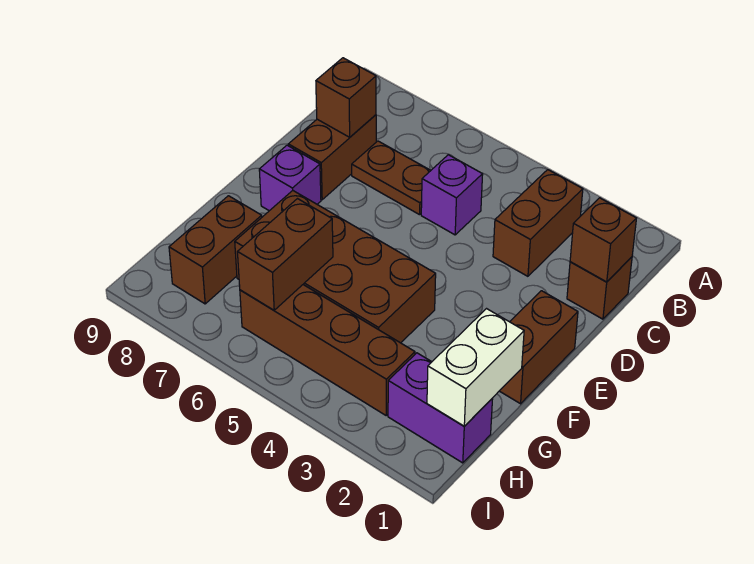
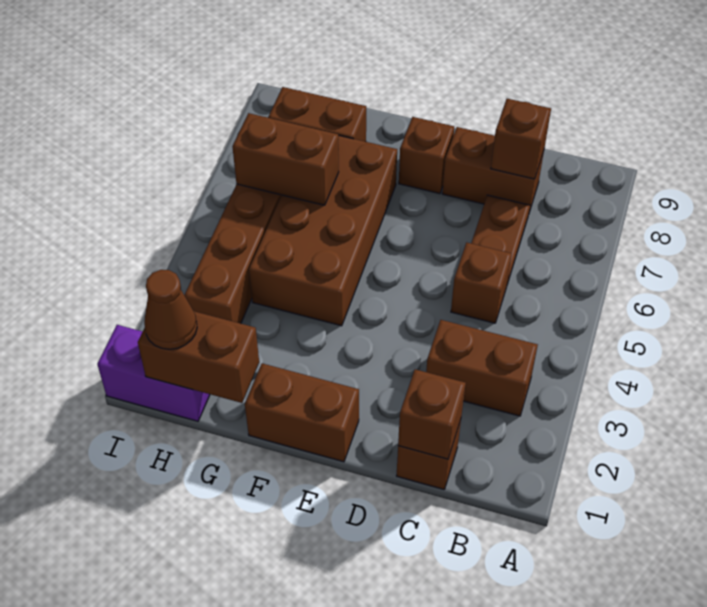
purple brick C5 level 1 -> brown brick C5 level 1
purple brick E8 level 1 -> brown brick E8 level 1
white brick G1:H1 level 2 -> brown brick G1:H1 level 2
purple brick H1:H2 level 1 -> purple brick H1:I1 level 1
none -> brown cone H1 level 3

